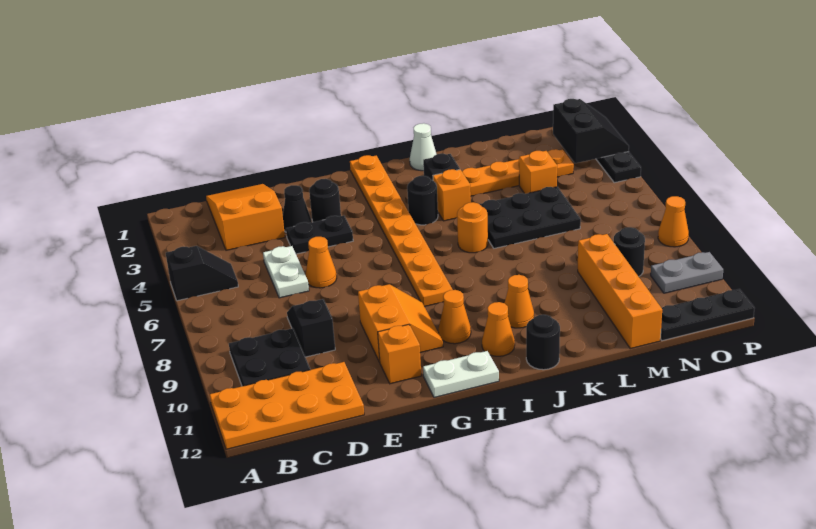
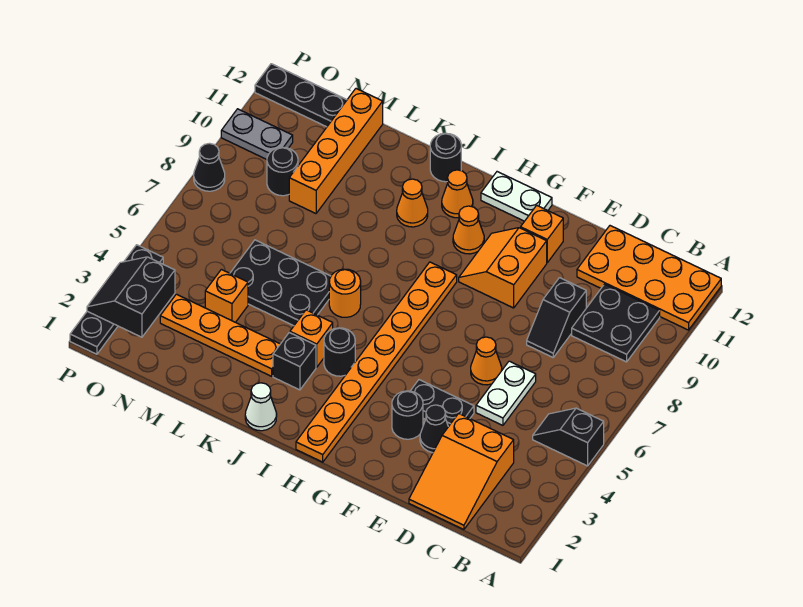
orange cone P8 level 1 -> black cone P8 level 1

